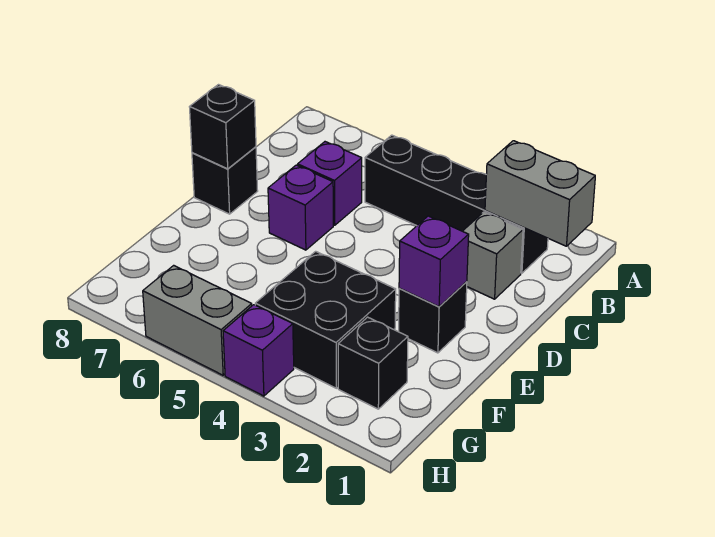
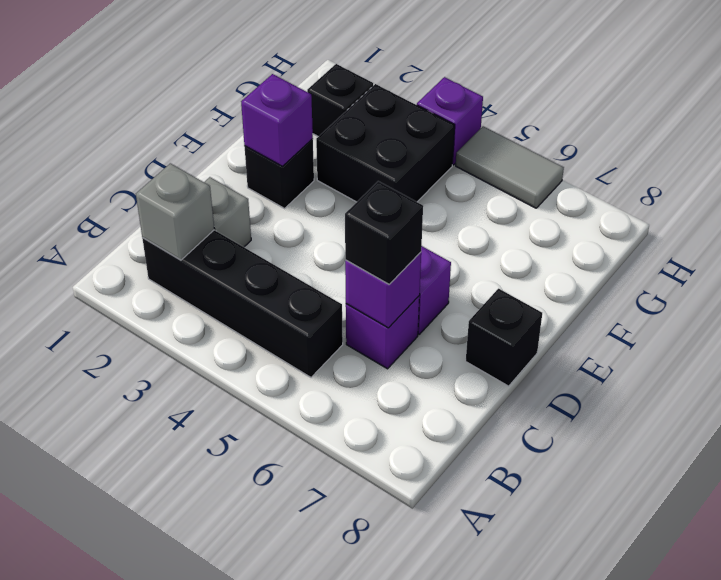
grey brick B1:B2 level 2 -> grey brick B2 level 2
none -> purple brick C6 level 2
black brick D8 level 2 -> black brick C6 level 3
grey brick H5:H6 level 1 -> grey tile H5:H6 level 1

